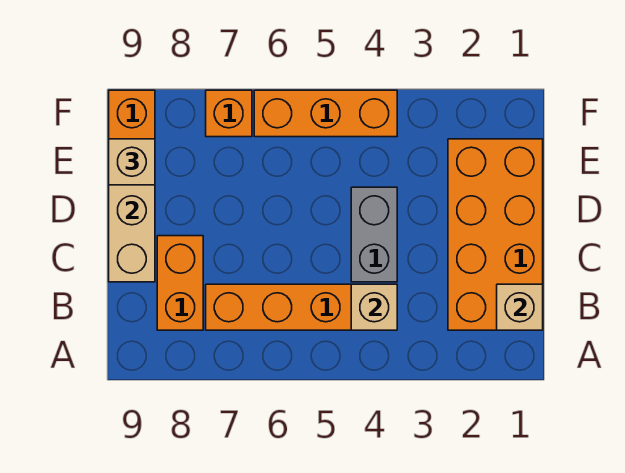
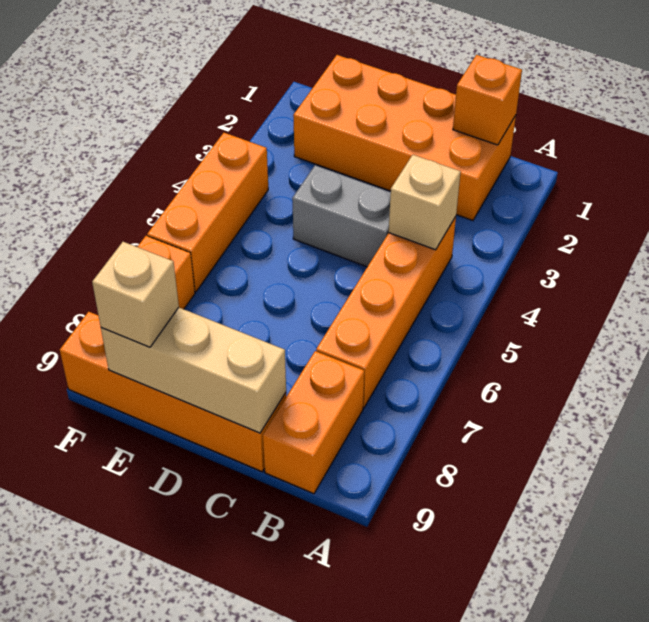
tan brick B1 level 2 -> orange brick B1 level 2
orange brick B8:C8 level 1 -> orange brick B8:B9 level 1

